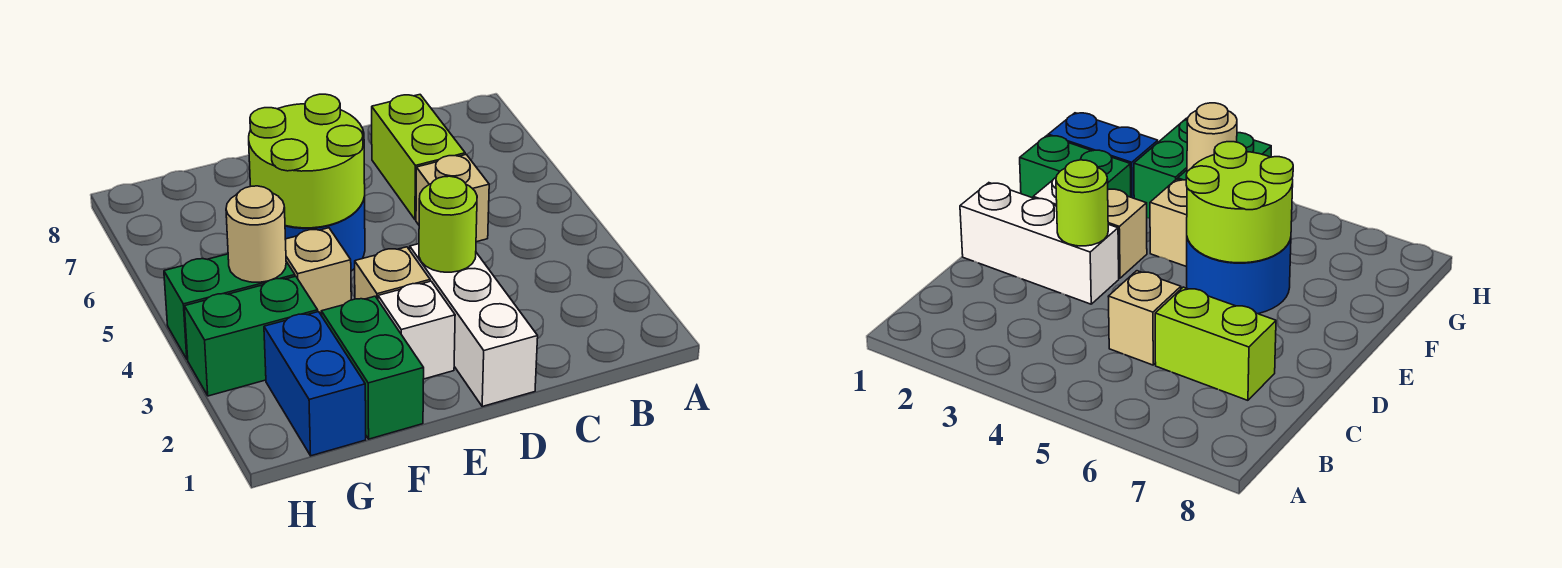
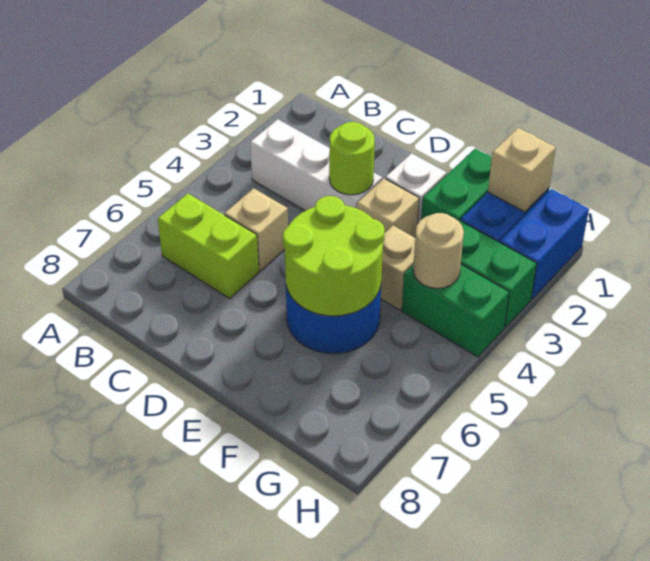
lime brick C6:C7 level 1 -> lime brick B6:C6 level 1
white brick D1:D3 level 1 -> white brick B3:D3 level 1
none -> tan brick G1 level 2
none -> blue brick H1:H2 level 1

